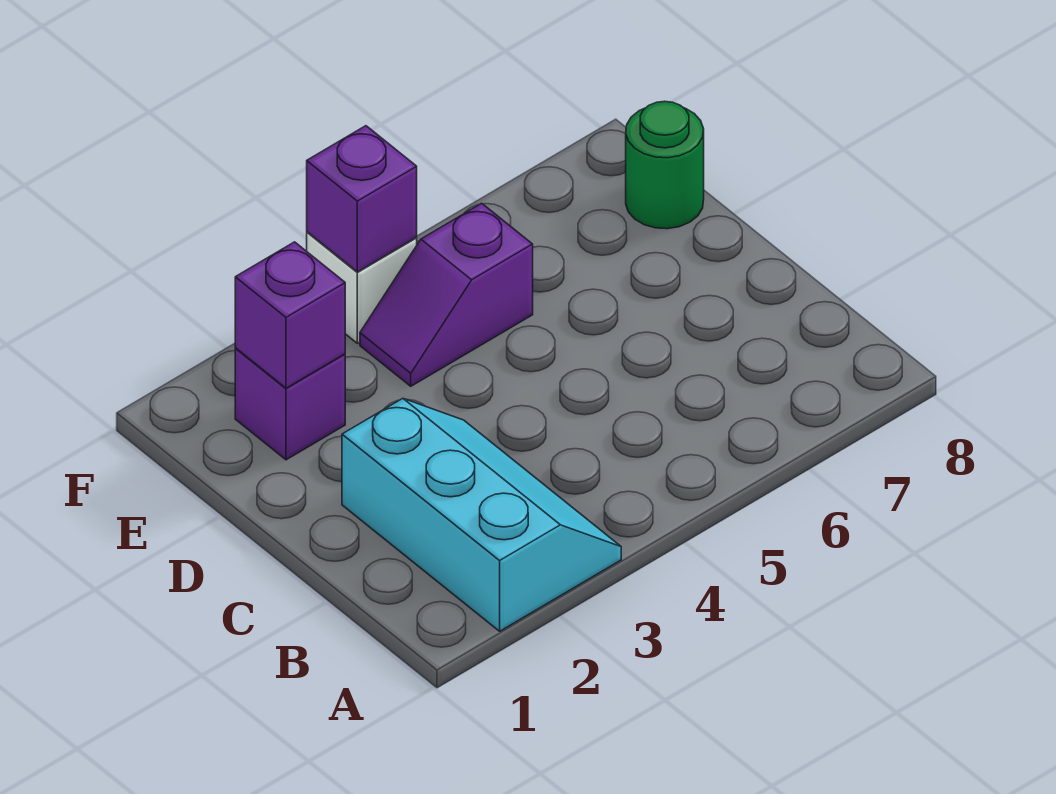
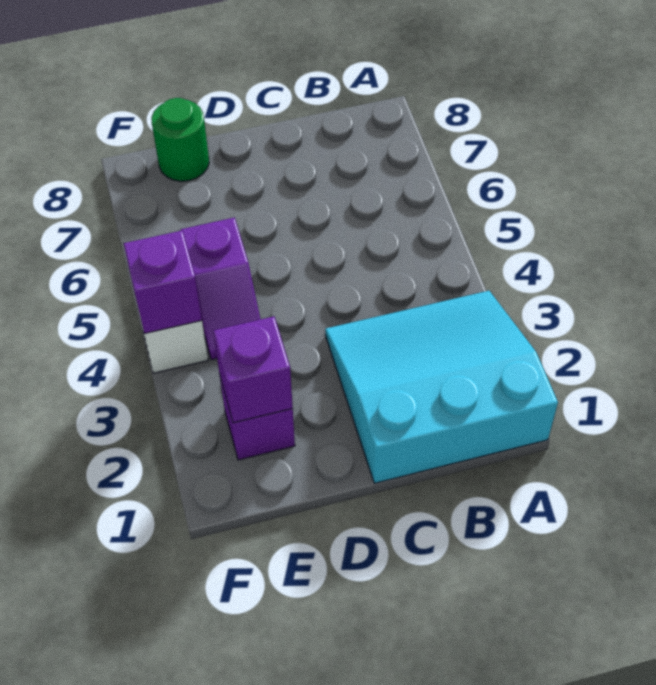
cyan slope A2:C3 level 1 top 2 -> cyan slope A1:C3 level 1 top 1

